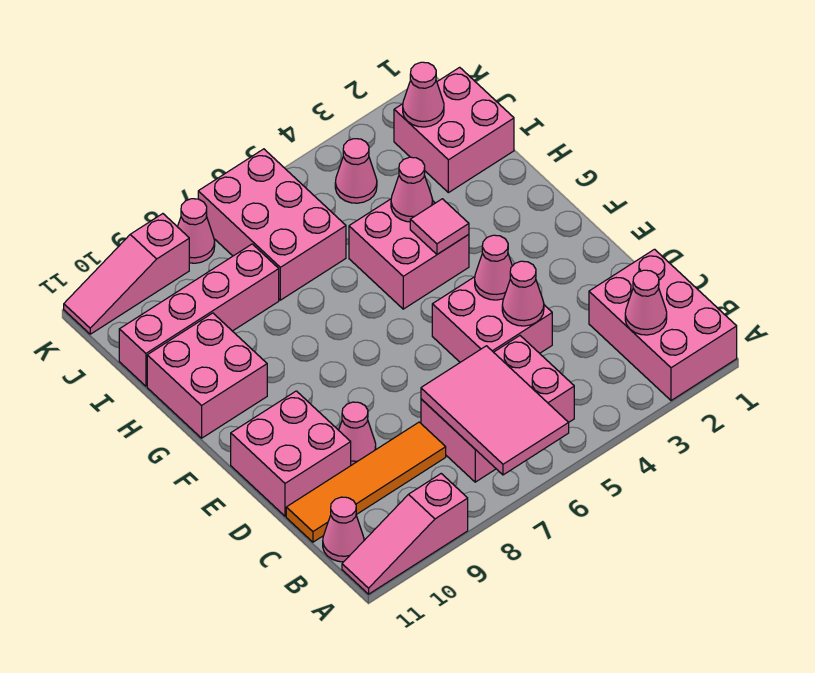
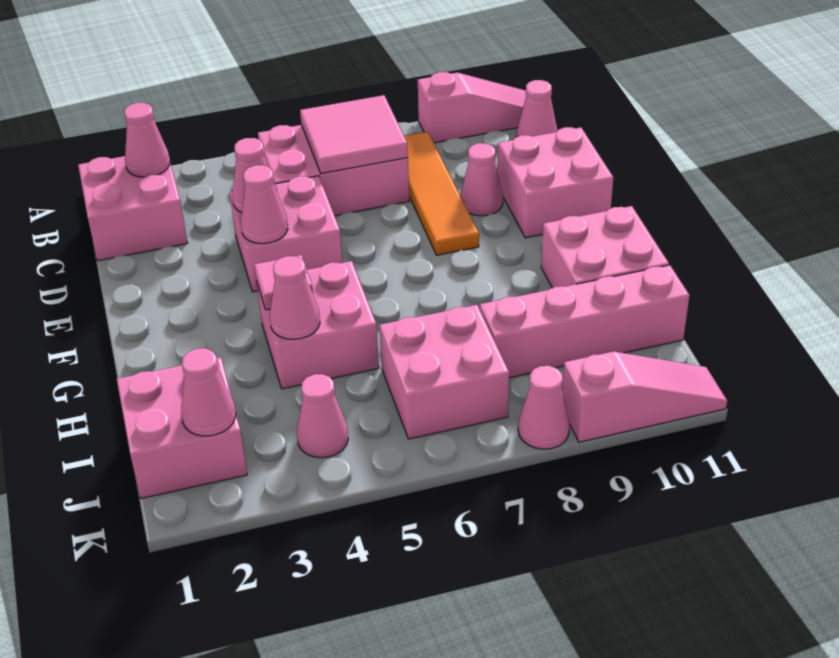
pink brick A1:C2 level 1 -> pink brick B1:C2 level 1
pink tile A6:C7 level 2 -> pink tile B6:C7 level 2
orange tile C8:C11 level 1 -> orange tile B8:E8 level 1
pink brick I6:K7 level 1 -> pink brick I6:J7 level 1

